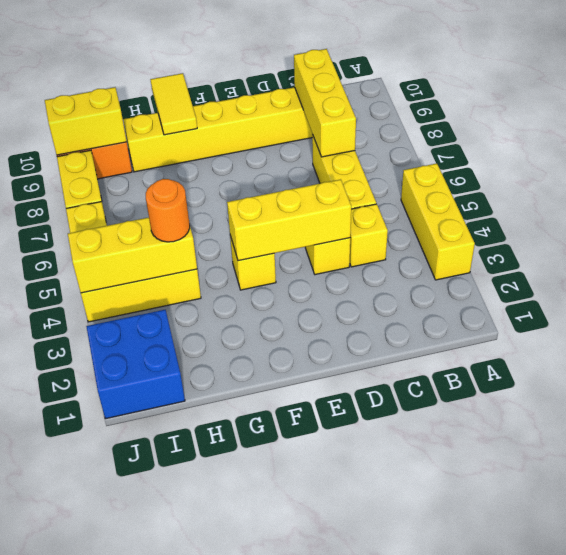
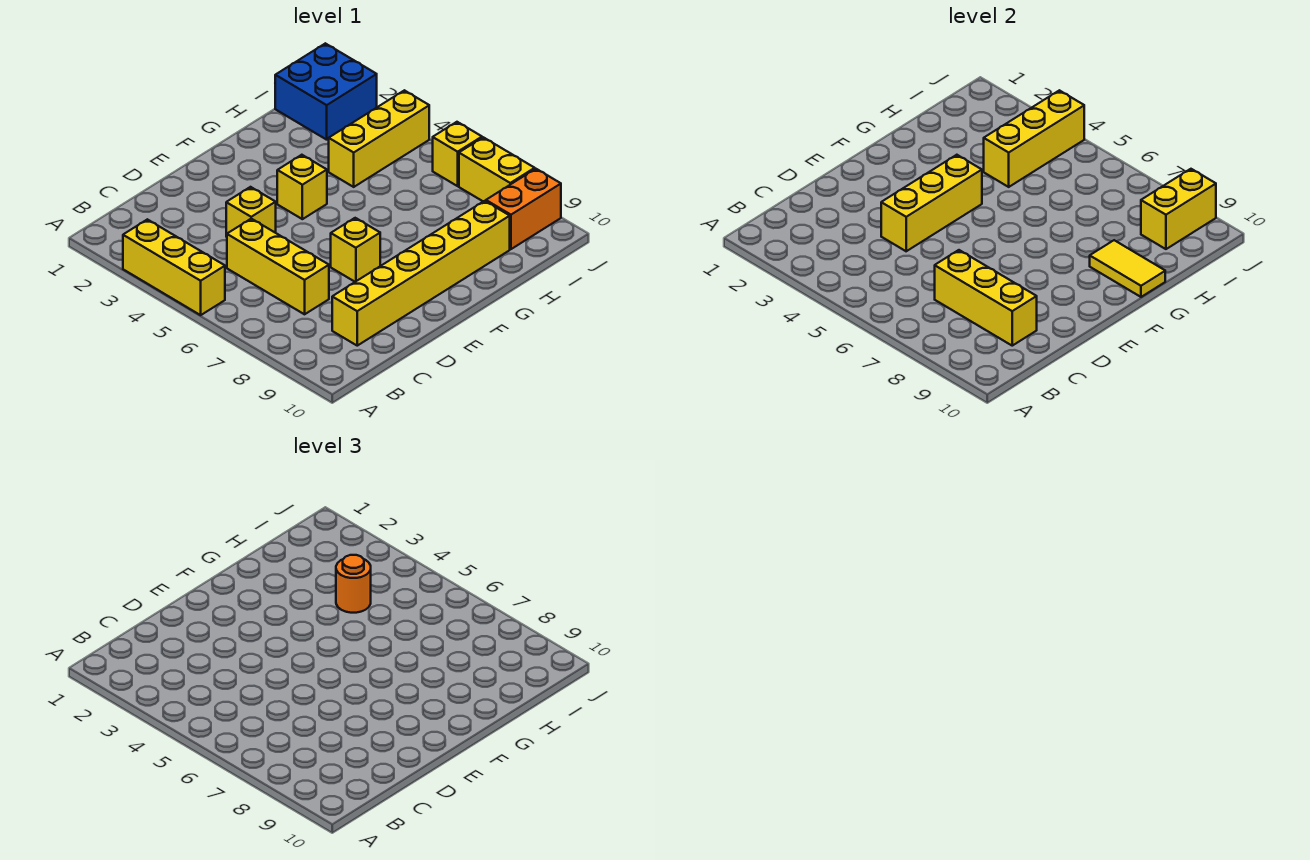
yellow brick C4 level 1 -> yellow brick E7 level 1

